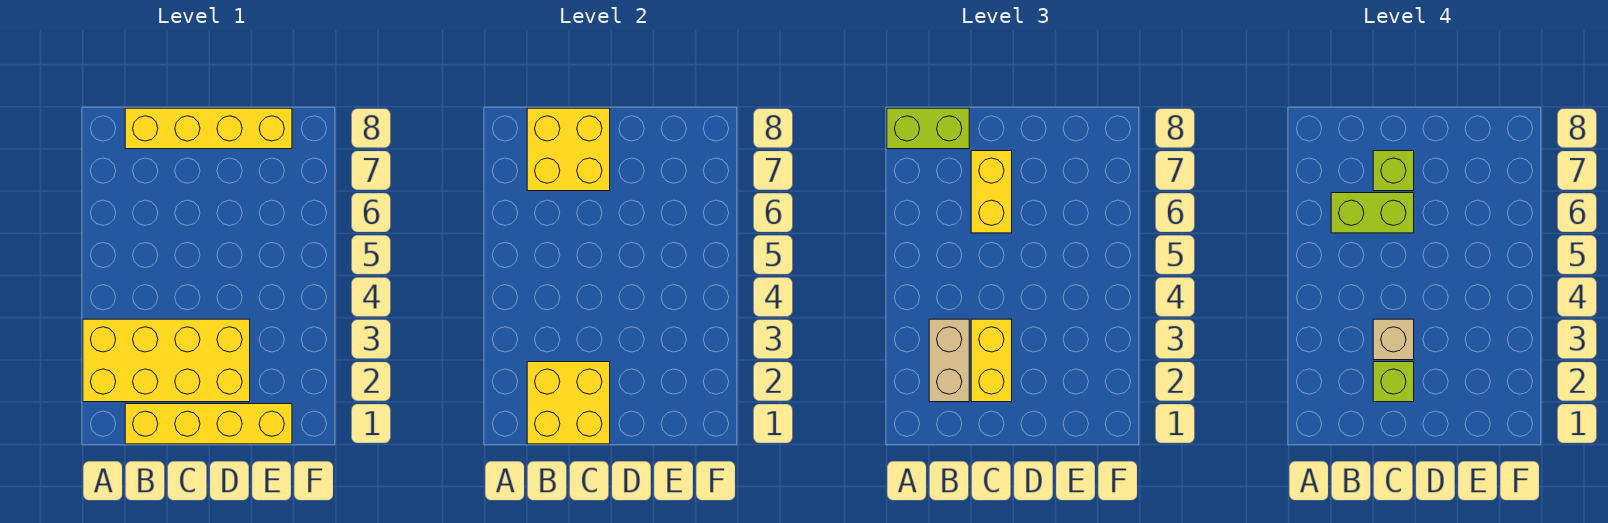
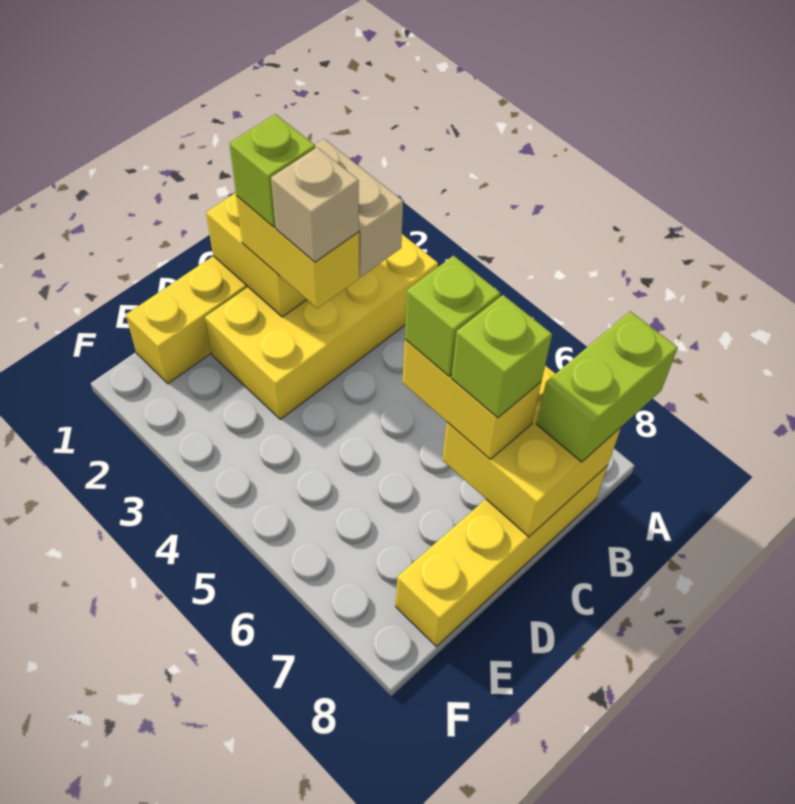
lime brick B6:C6 level 4 -> lime brick C6 level 4

